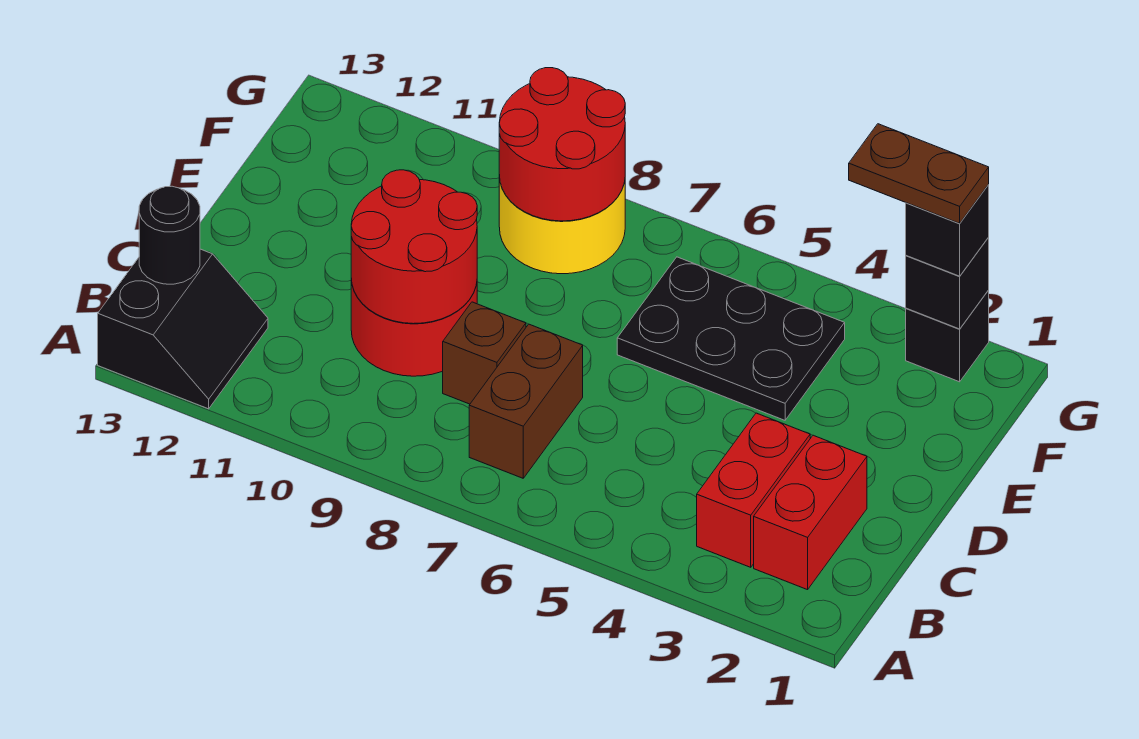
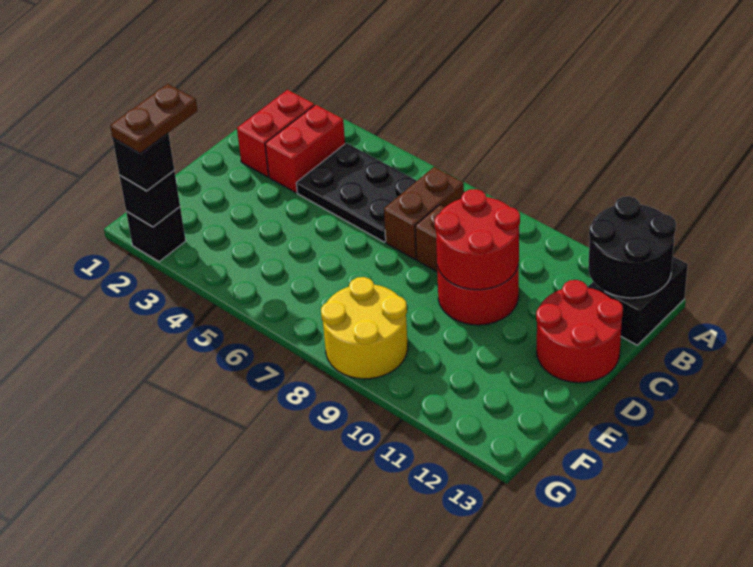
black round brick B13 level 2 -> black round brick A12:B13 level 2
black plate E4:F6 level 1 -> black plate B4:C6 level 1
red round brick F8:G9 level 2 -> red round brick C12:D13 level 1
brown plate G2:G3 level 4 -> brown plate F2:G2 level 4

